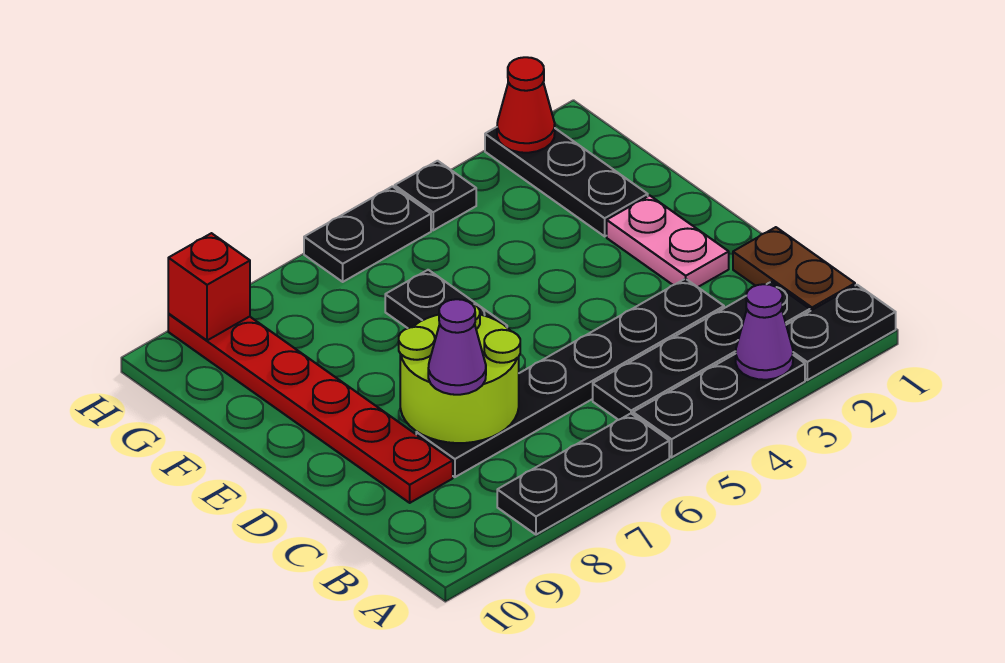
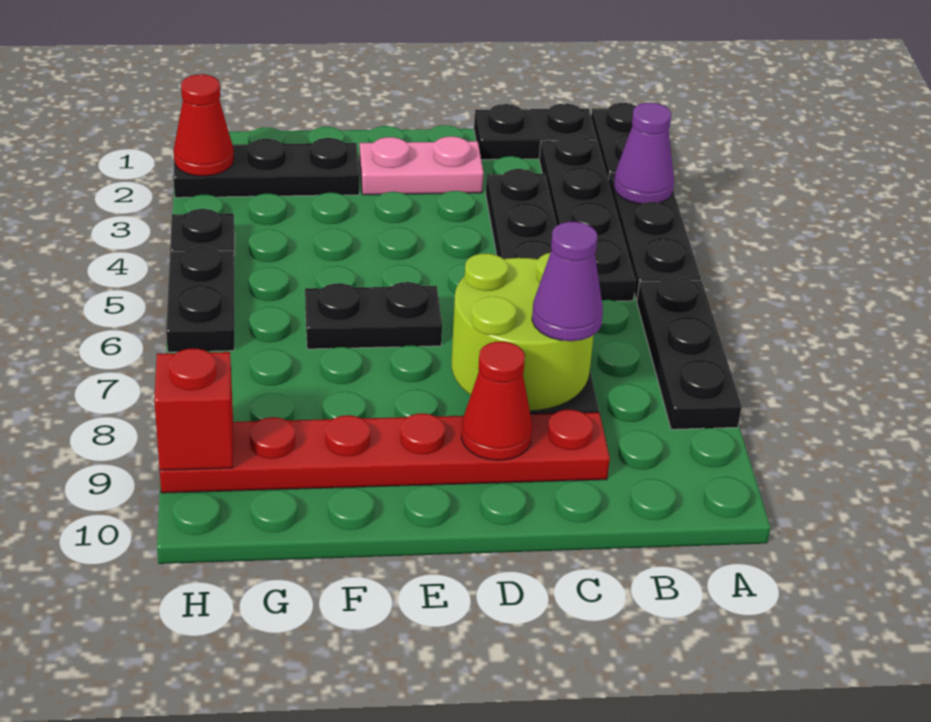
brown plate B1:C1 level 1 -> black plate B1:C1 level 1
none -> red cone D9 level 2

